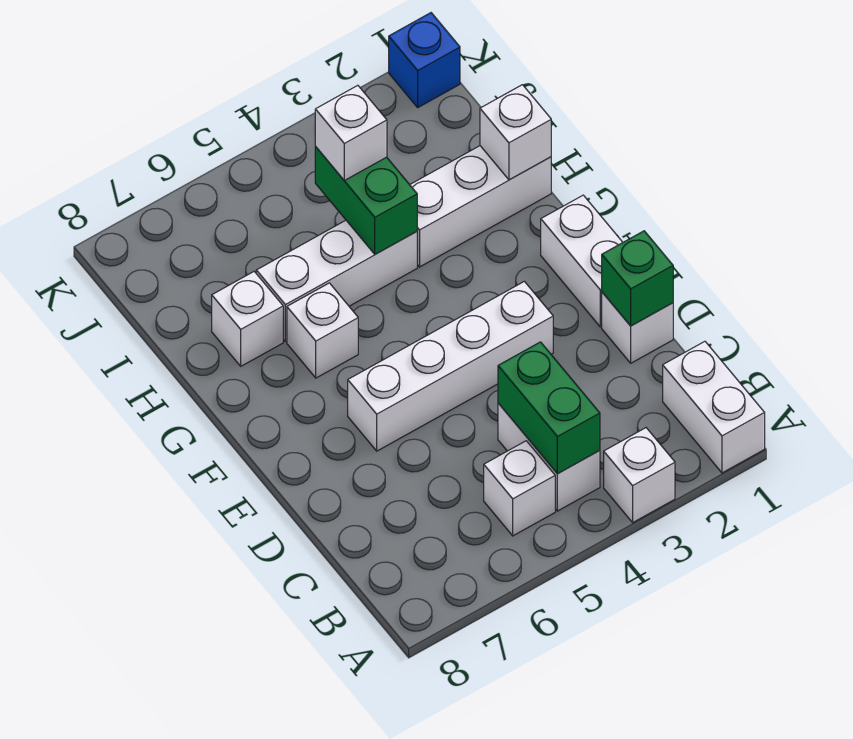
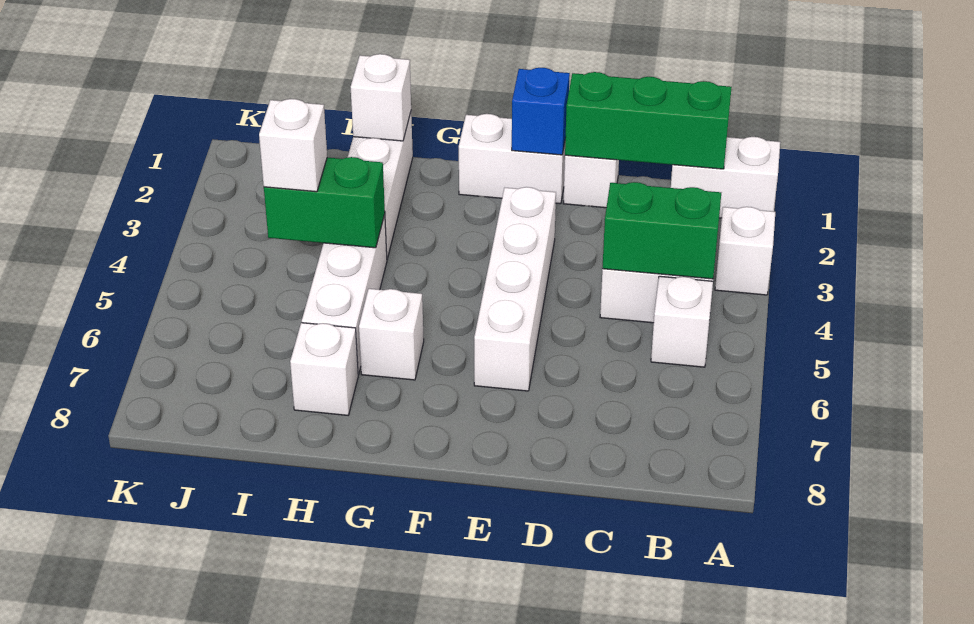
green brick D1 level 2 -> green brick B1:D1 level 2
blue brick K1 level 1 -> blue brick E1 level 2

